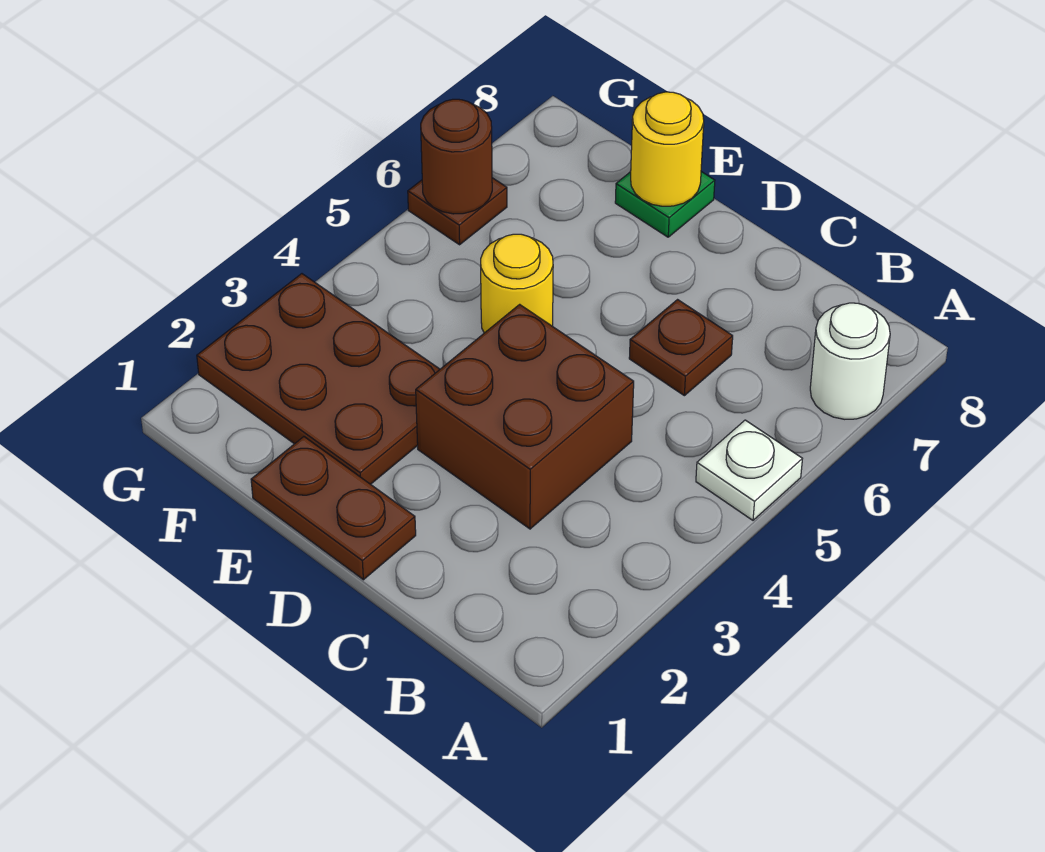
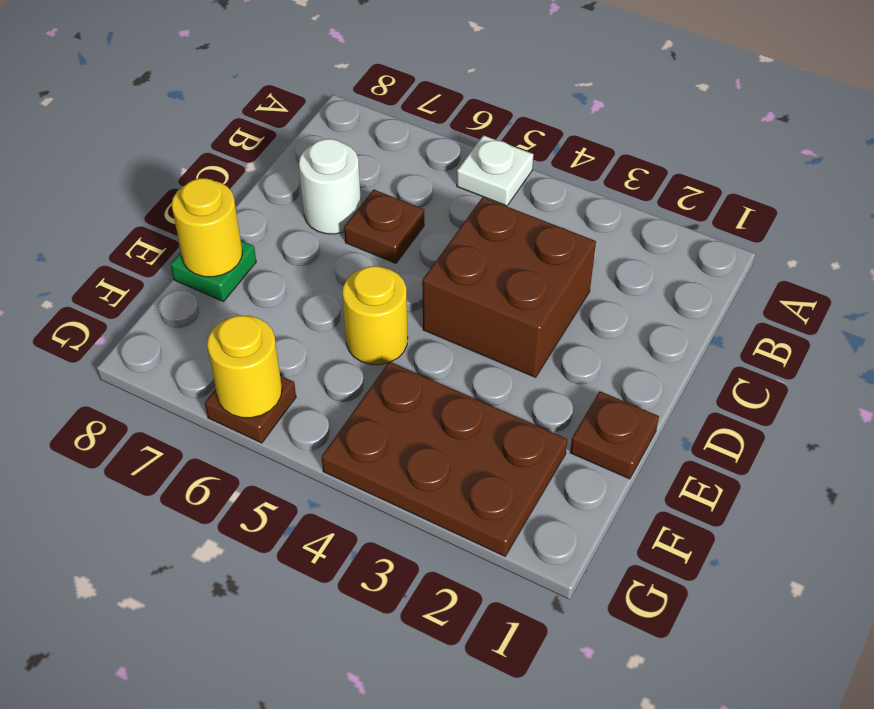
white round brick A7 level 1 -> white round brick C7 level 1
brown plate D1:E1 level 1 -> brown plate E1 level 1
brown plate E2:G3 level 1 -> brown plate F2:G4 level 1
brown round brick G6 level 2 -> yellow round brick G6 level 2

